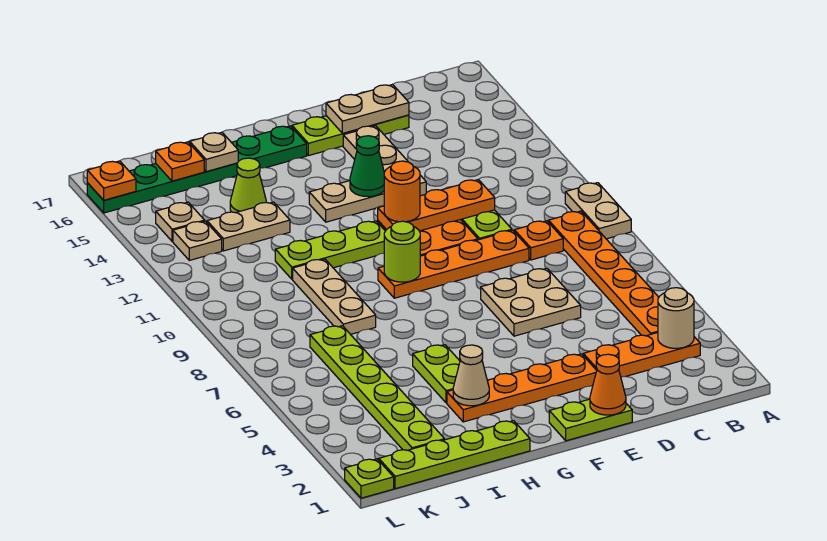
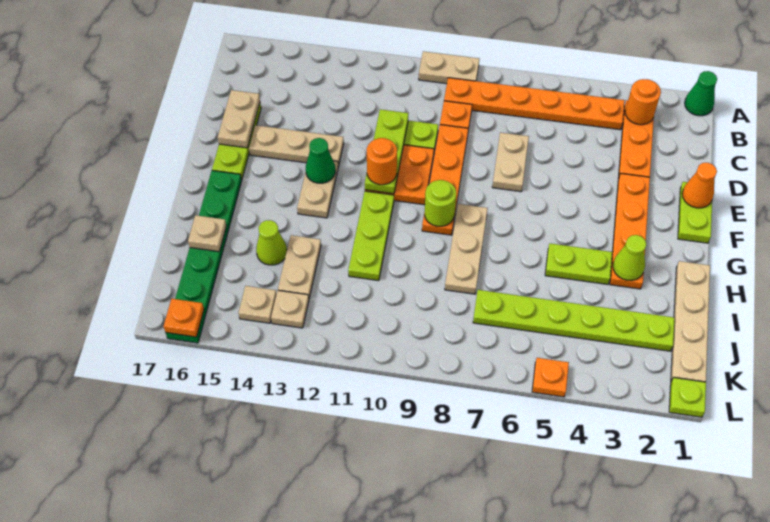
none -> green cone A1 level 1
tan round brick B3 level 2 -> orange round brick B3 level 2
tan plate D6:E7 level 1 -> tan plate D7:E7 level 1
orange plate D11:F11 level 2 -> lime plate D11:F11 level 2
lime plate H1:K1 level 1 -> tan plate H1:K1 level 1
tan cone H3 level 2 -> lime cone H3 level 2
tan plate I8:I10 level 1 -> tan plate G8:I8 level 1
orange plate J16 level 2 -> orange plate L5 level 1

